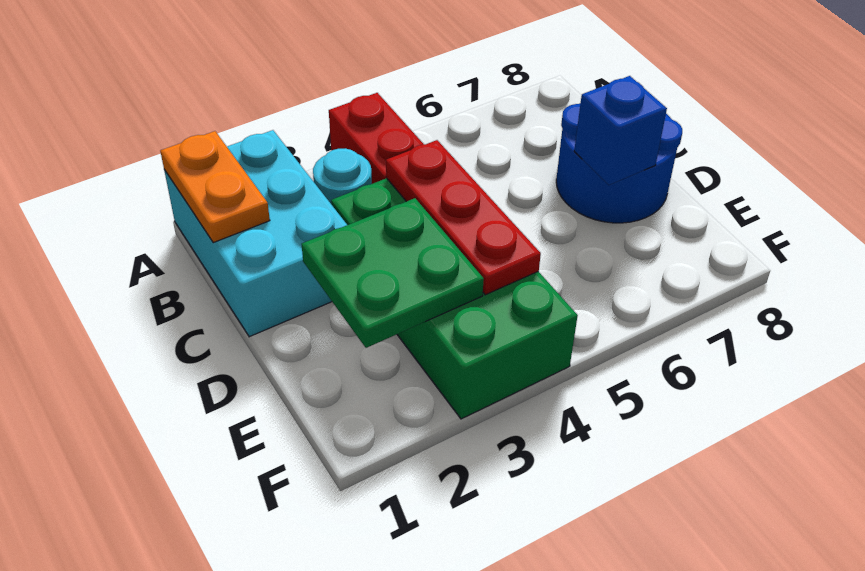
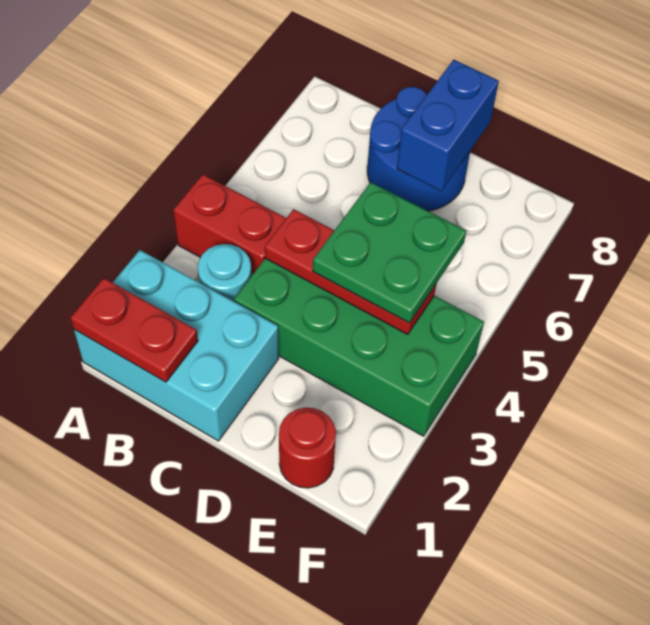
orange plate A1:B1 level 2 -> red plate A1:B1 level 2
green plate D2:E3 level 2 -> green plate D4:E5 level 3
blue brick D7 level 2 -> blue brick D7:D8 level 2
none -> red round brick E1 level 1

